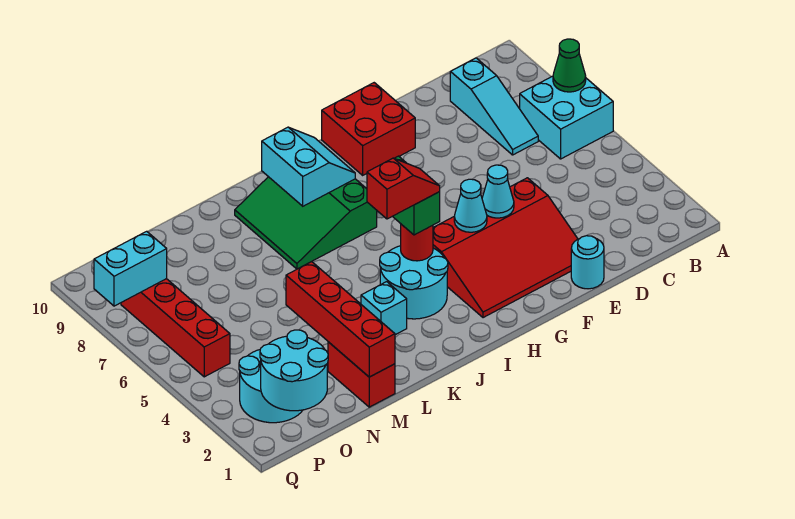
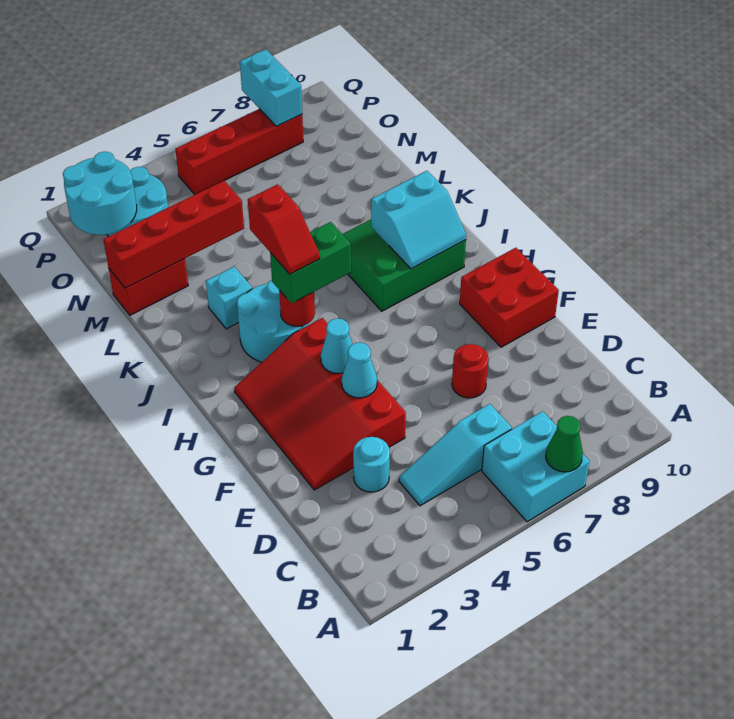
cyan slope C7:C9 level 1 top 9 -> cyan slope C4:C6 level 1 top 6
cyan round brick E1 level 1 -> cyan round brick D3 level 1
none -> red round brick E7 level 1

